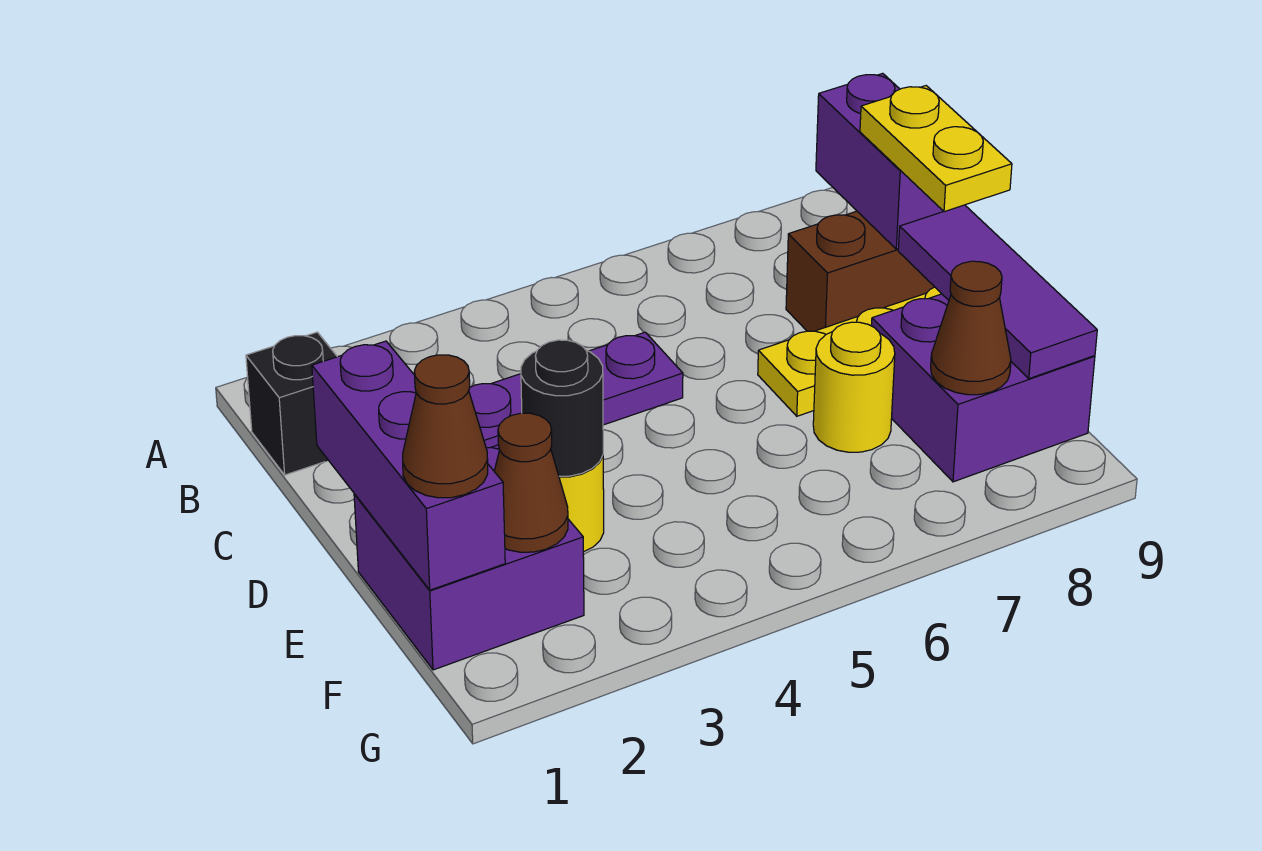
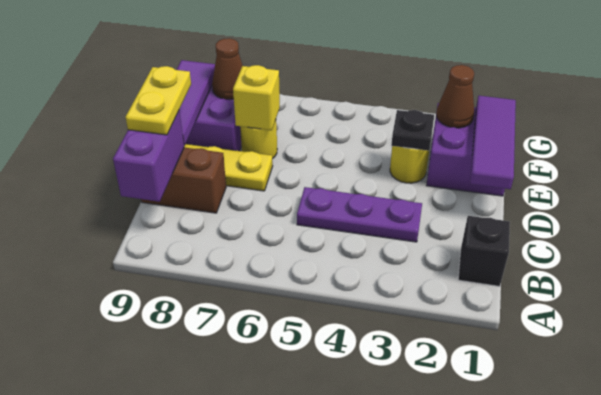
purple brick D1:F1 level 2 -> purple tile D1:F1 level 2
black round brick E3 level 2 -> black plate E3 level 2
none -> yellow brick E7 level 2
brown cone F1 level 3 -> none

